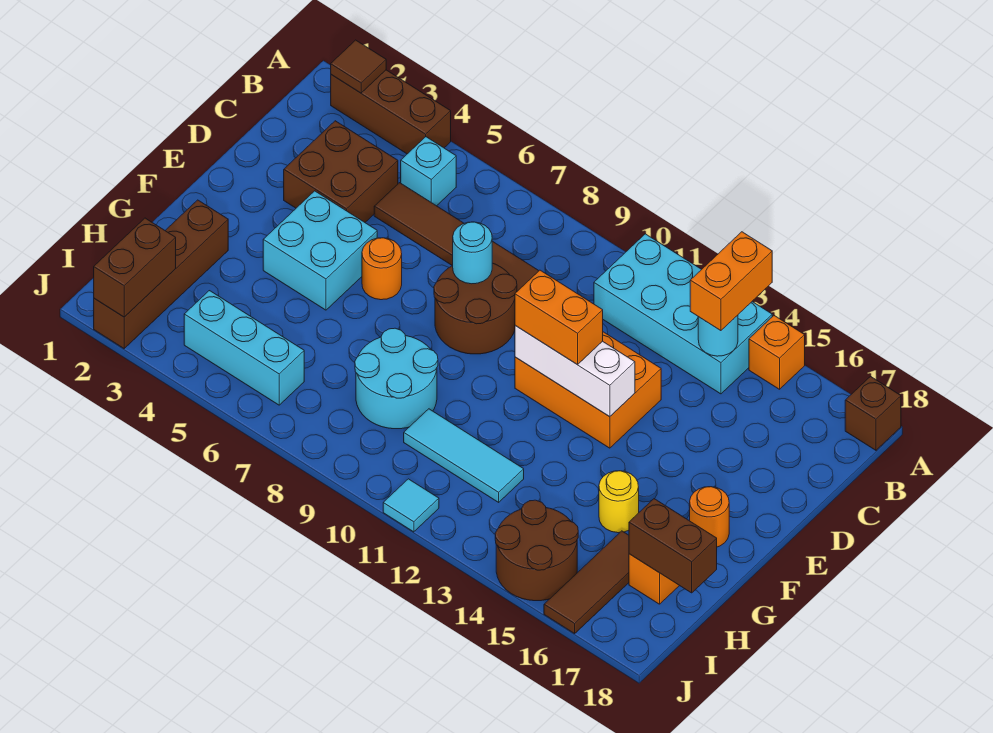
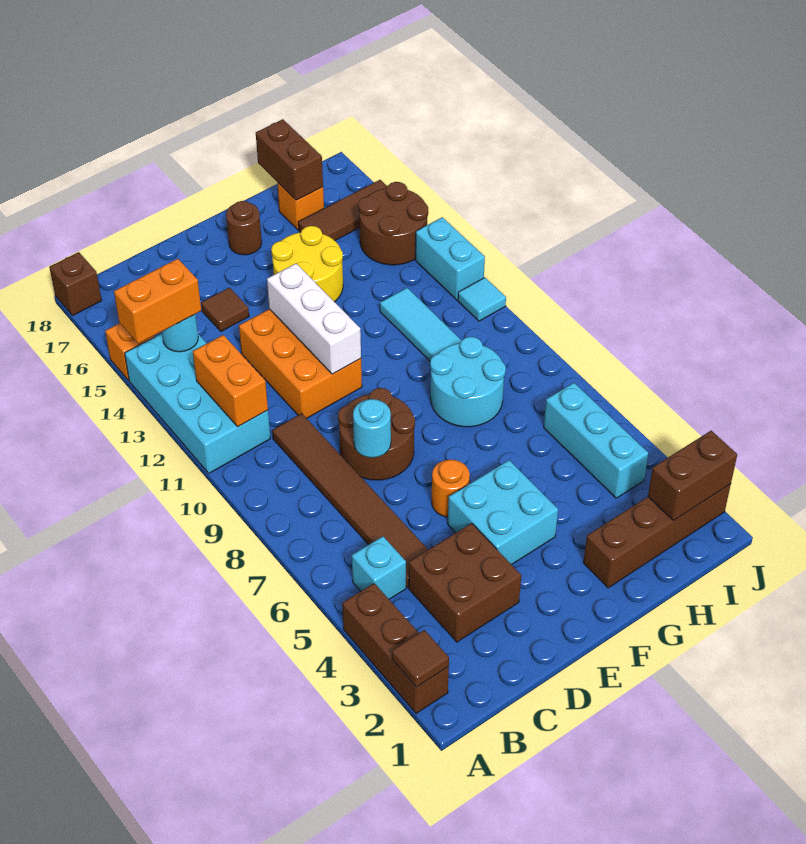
none -> brown tile D15 level 1
orange brick E11:E12 level 3 -> orange brick B11:B12 level 2
orange round brick F17 level 1 -> brown round brick F17 level 1
yellow round brick G15 level 1 -> yellow round brick F14:G15 level 1
none -> cyan brick J12:J13 level 1

